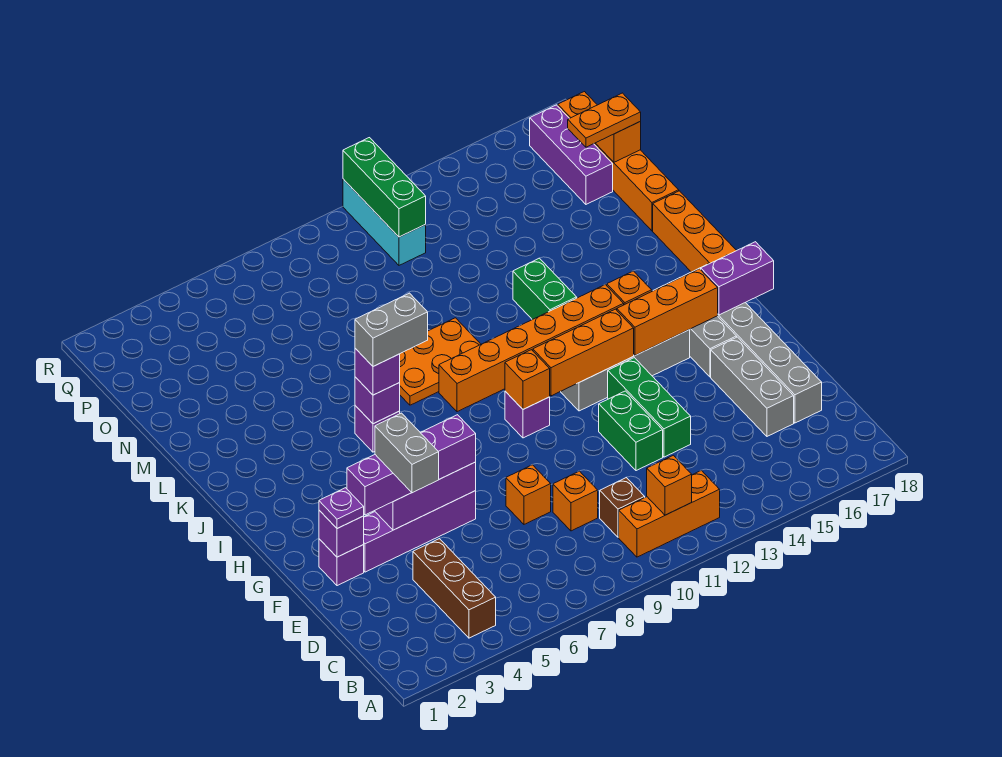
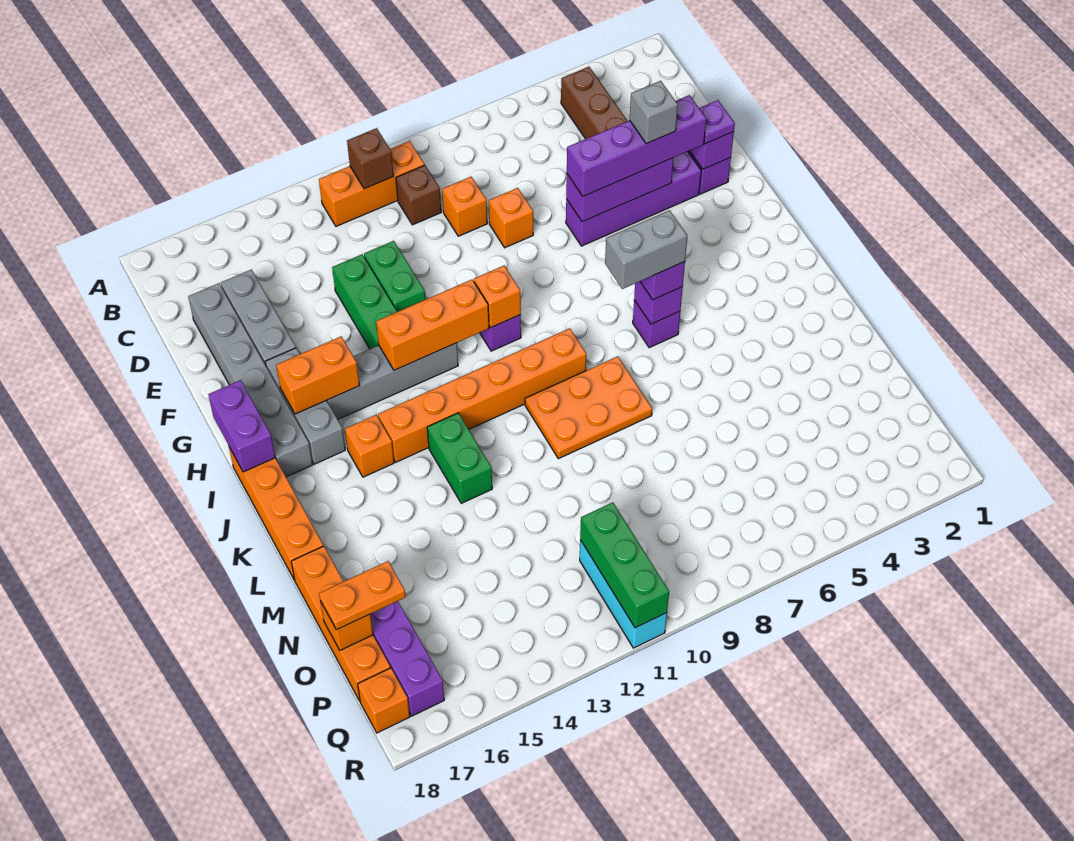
orange brick B11 level 2 -> brown brick B11 level 2
grey brick E4:F4 level 4 -> grey brick F4 level 4
orange brick H14:H16 level 2 -> orange brick H15:H16 level 2
purple brick H17:H18 level 2 -> purple brick H18:I18 level 2

